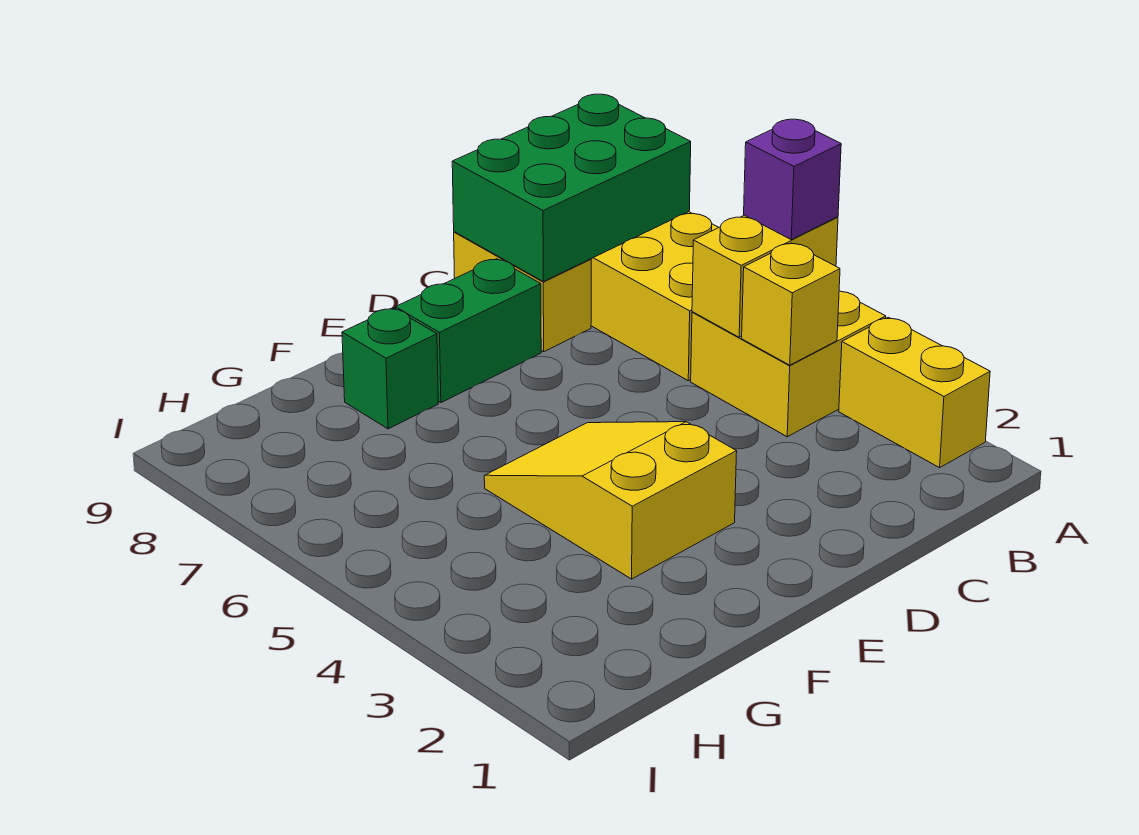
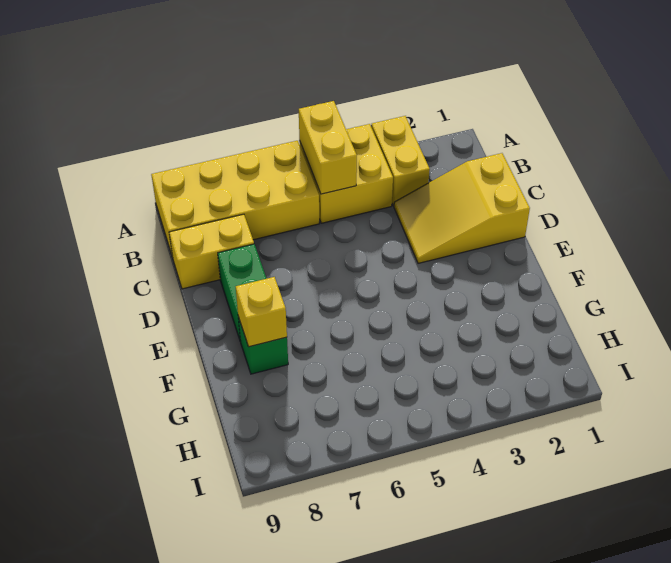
yellow brick A2:A3 level 1 -> yellow brick A3:B3 level 1
purple brick A5 level 3 -> none
green brick A8:C9 level 2 -> none
yellow brick B4 level 2 -> yellow brick F8 level 2
yellow slope E3:F5 level 1 top 3 -> yellow slope C1:D3 level 1 top 1

